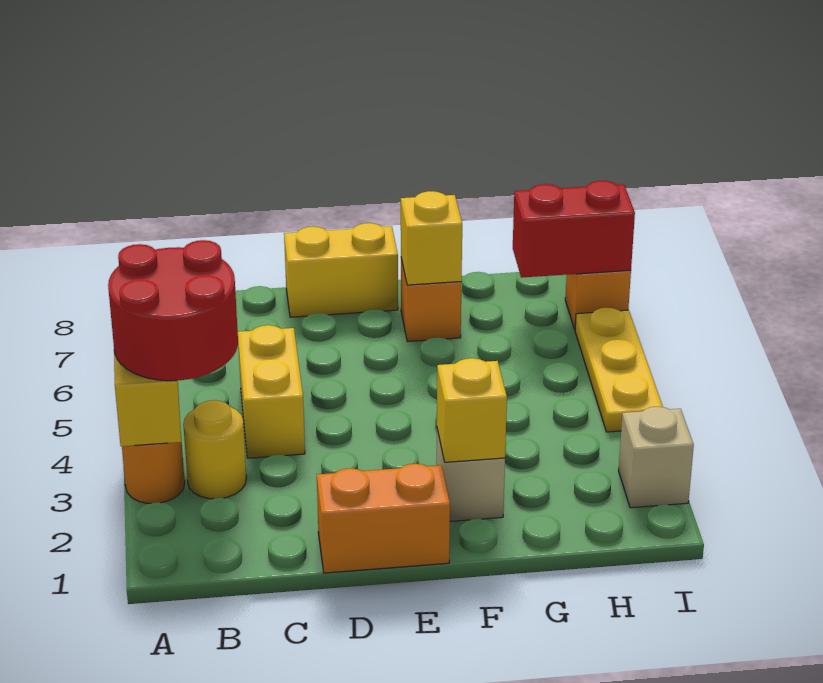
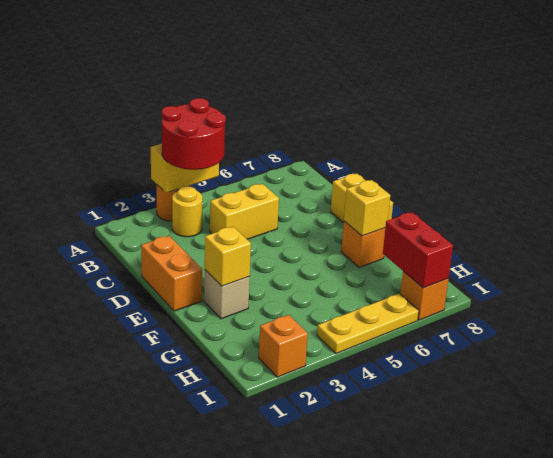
tan brick I2 level 1 -> orange brick I2 level 1

